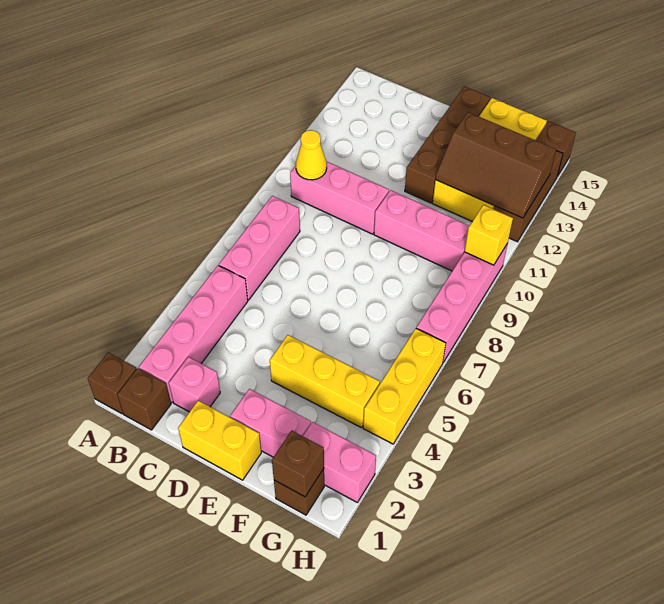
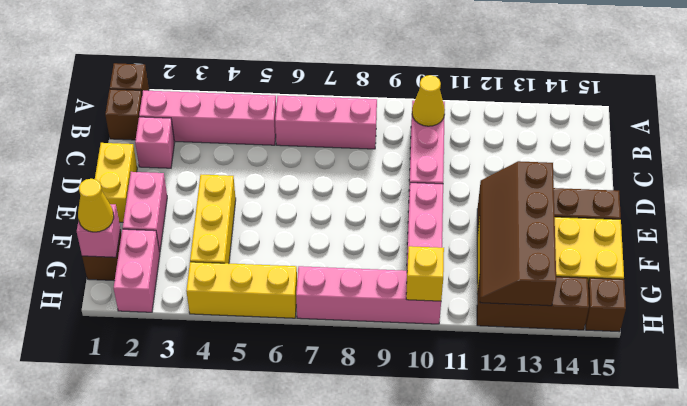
brown slope F12:H13 level 2 top 13 -> brown slope E12:H13 level 2 top 13
brown brick G1 level 2 -> pink brick G1 level 2
none -> yellow cone G1 level 3

